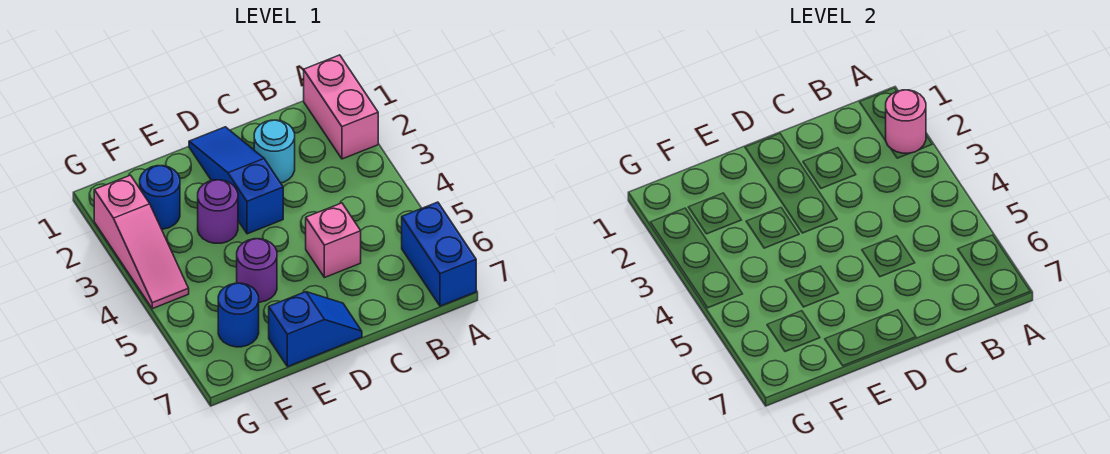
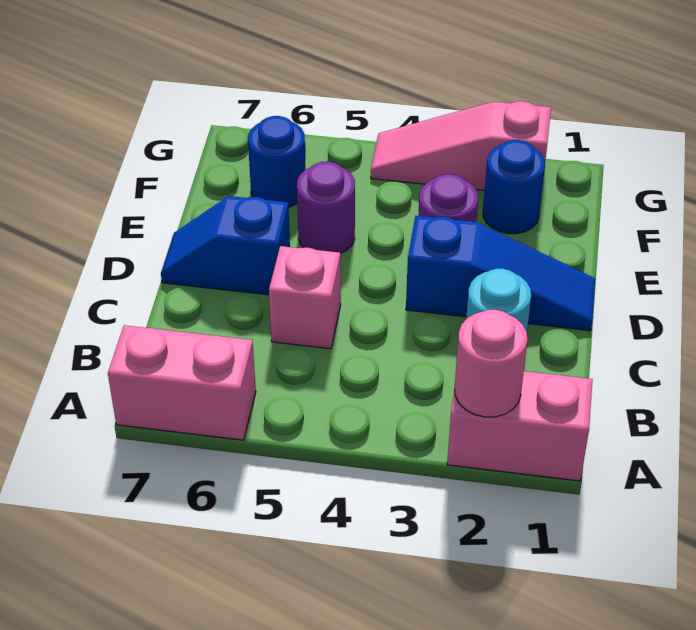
blue brick A6:A7 level 1 -> pink brick A6:A7 level 1
blue slope D7:E7 level 1 top E -> blue slope D6:D7 level 1 top 6

